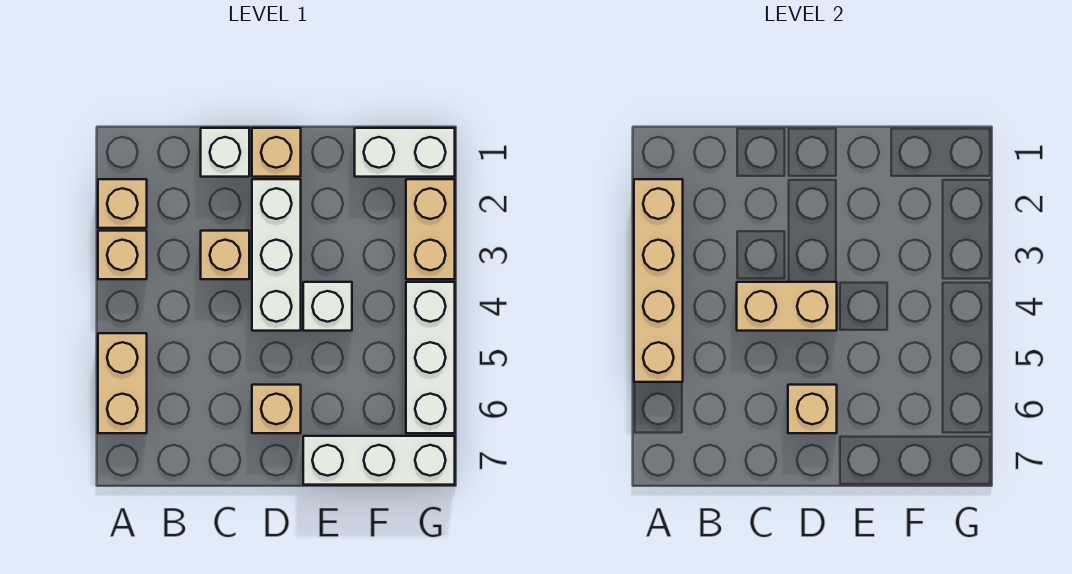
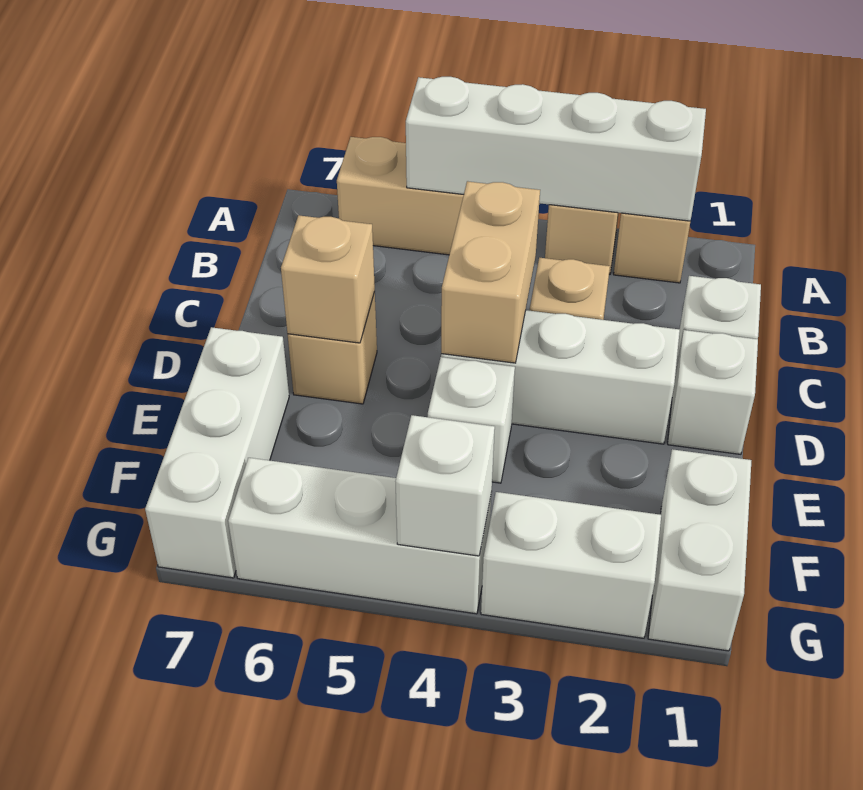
tan brick A2:A5 level 2 -> white brick A2:A5 level 2
tan brick D1 level 1 -> white brick D1 level 1
tan brick G2:G3 level 1 -> white brick G2:G3 level 1
none -> white brick G4 level 2

